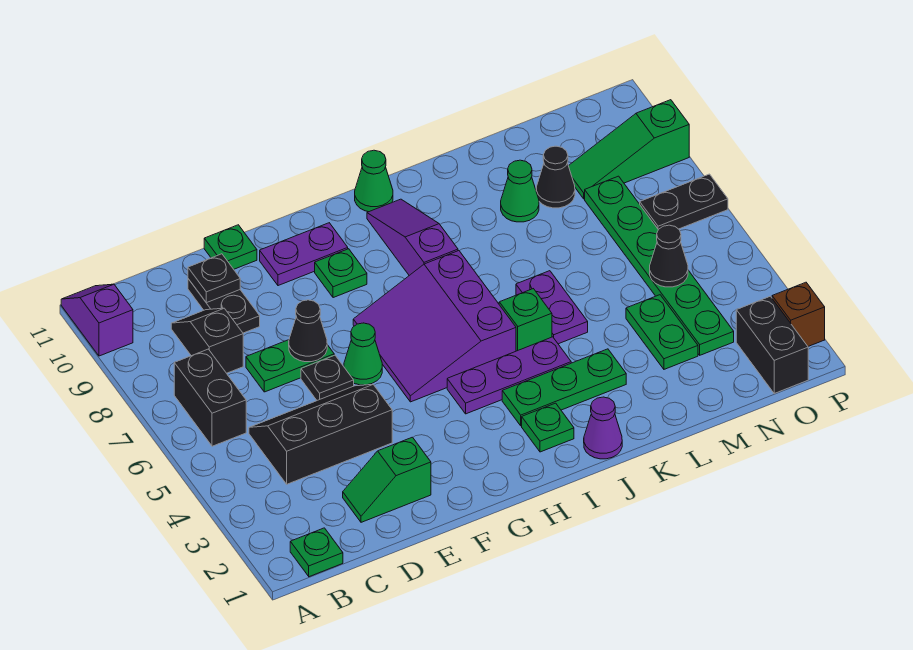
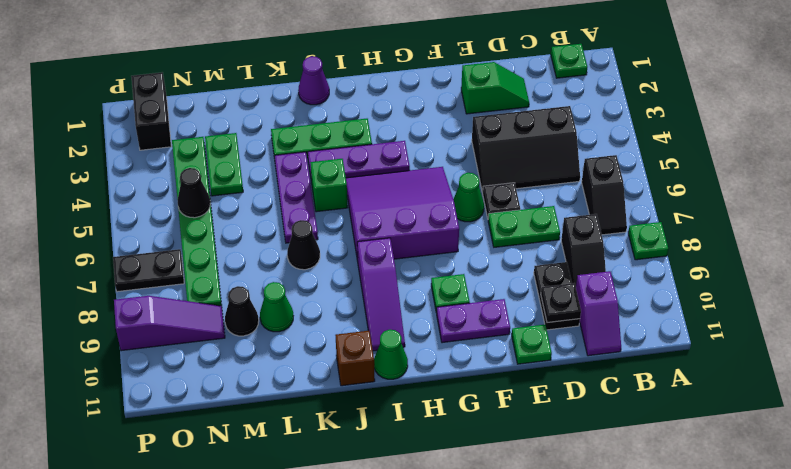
purple slope A10:A11 level 1 top 10 -> purple slope C10:C11 level 1 top 10
black brick B6:B7 level 1 -> black slope B6:B7 level 1 top 6
black cone E7 level 2 -> black cone K7 level 1
purple slope G5:I7 level 1 top I -> purple slope G5:I7 level 1 top 7
green plate I2 level 1 -> green plate A8 level 1
purple plate K5:K6 level 1 -> purple plate K4:K6 level 1
green slope N9:P9 level 1 top P -> purple slope N9:P9 level 1 top P
brown brick P2 level 1 -> brown brick J11 level 1

